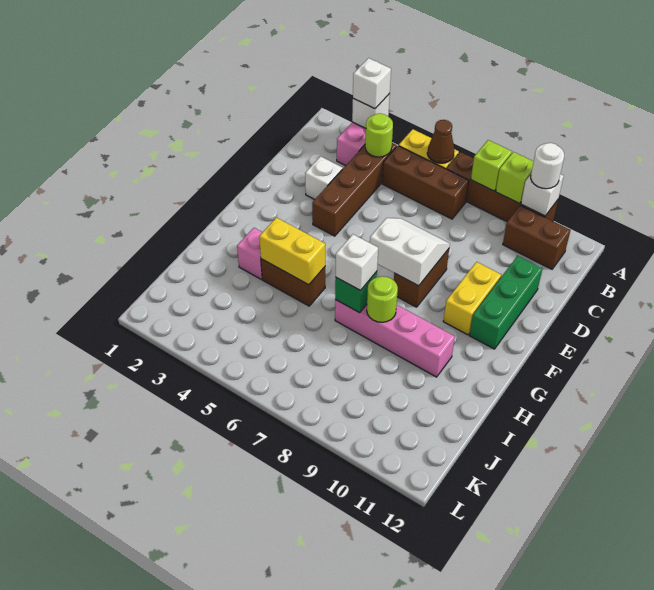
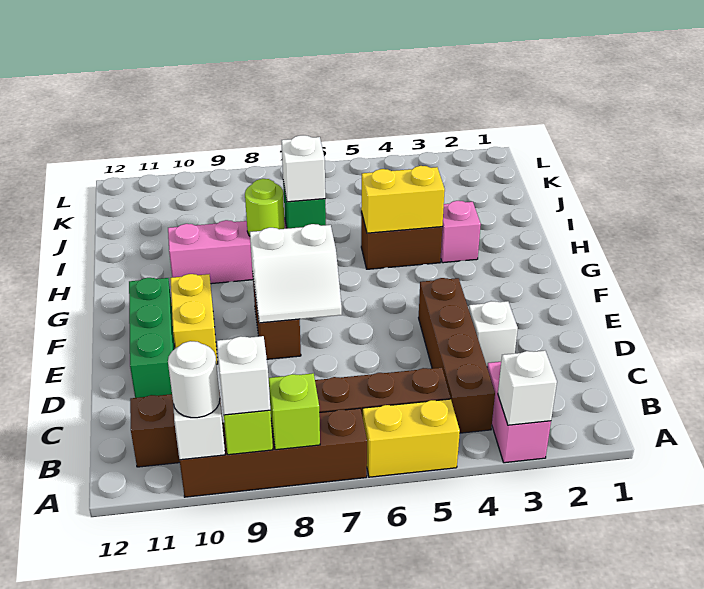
white brick A3 level 3 -> white brick A9 level 3
brown cone A6 level 2 -> none
lime round brick B4 level 2 -> none

